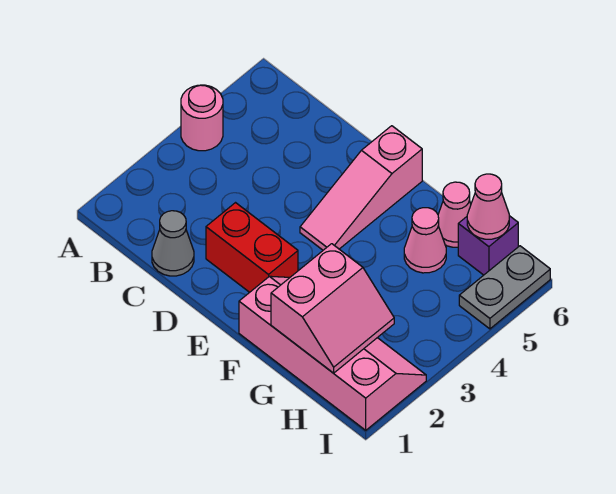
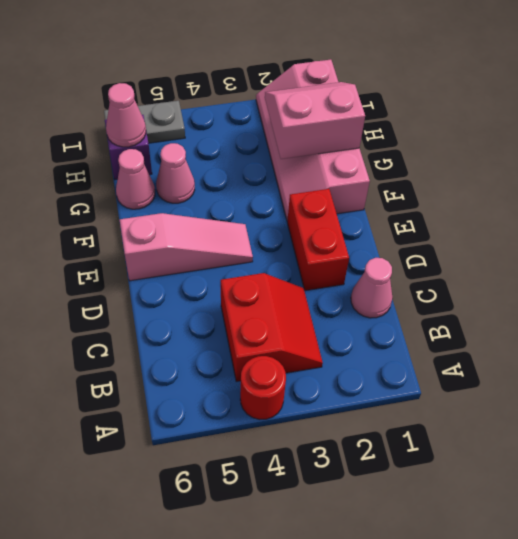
pink round brick A4 level 1 -> red round brick A4 level 1
none -> red slope B3:C4 level 1 top 4
grey cone C1 level 1 -> pink cone C1 level 1

